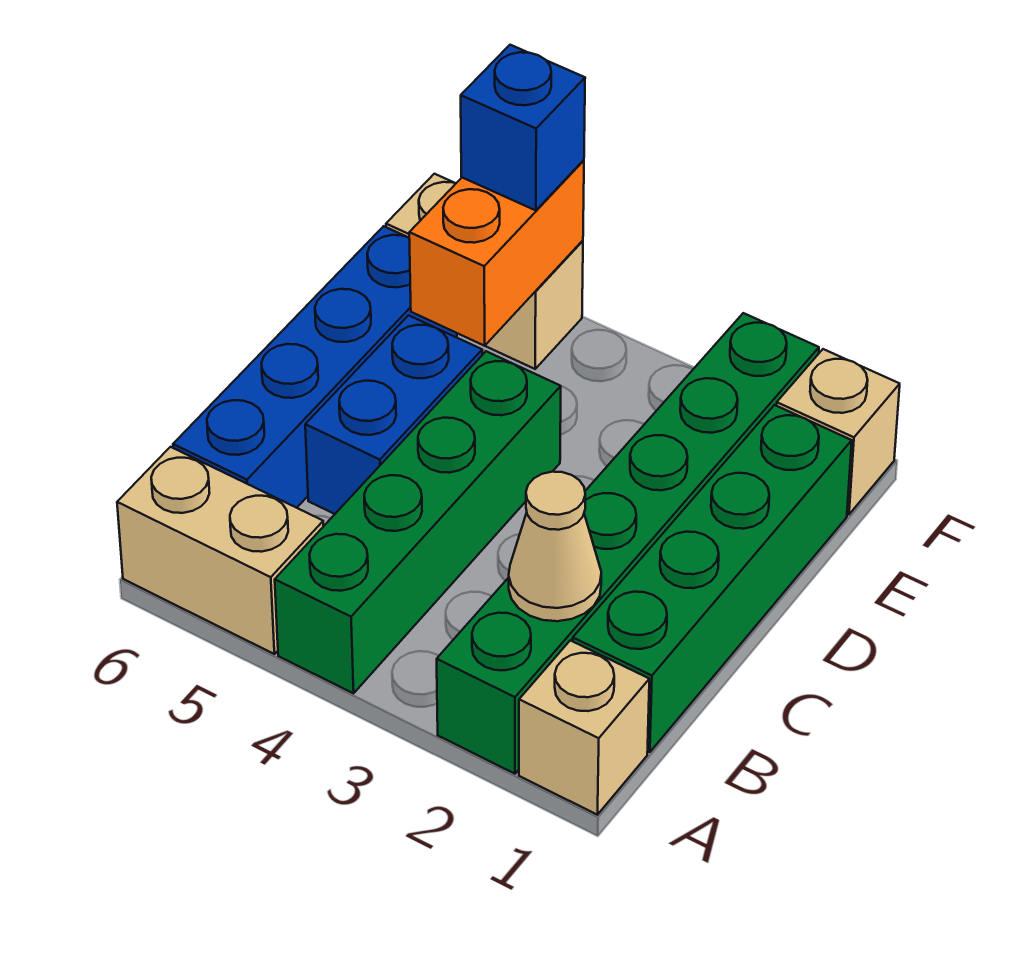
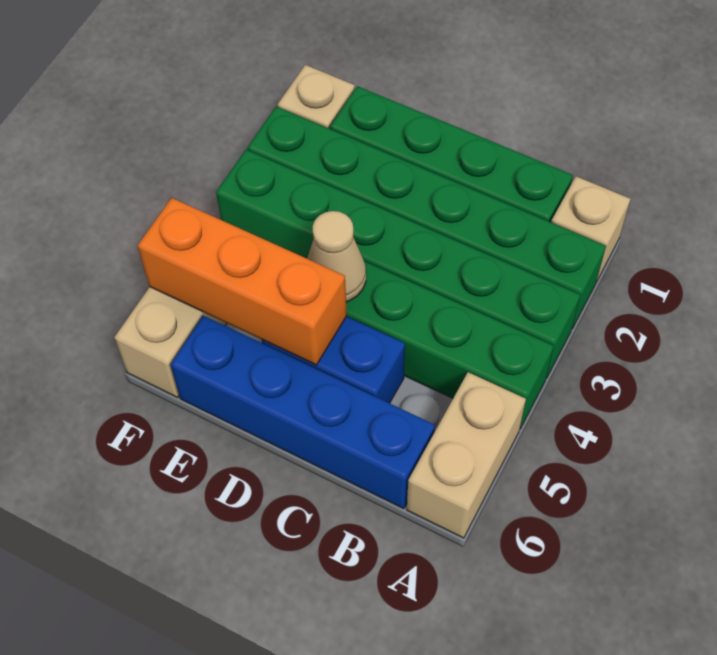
none -> green brick A3:F3 level 1
tan cone B2 level 2 -> tan cone D4 level 2
orange brick E5:F5 level 2 -> orange brick D5:F5 level 2
blue brick F5 level 3 -> none

